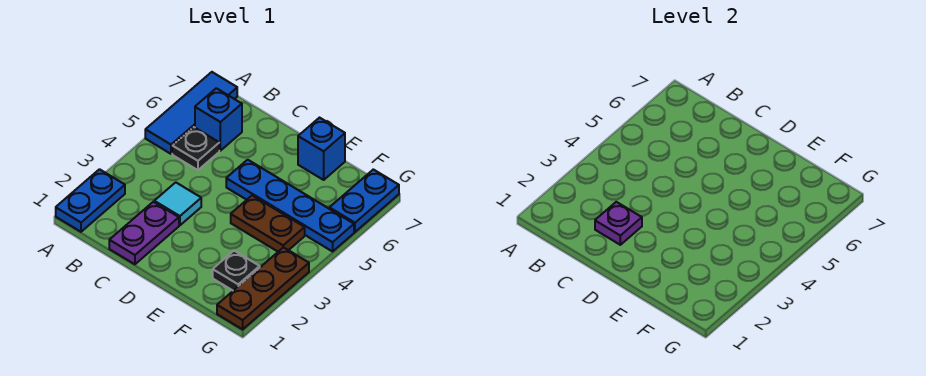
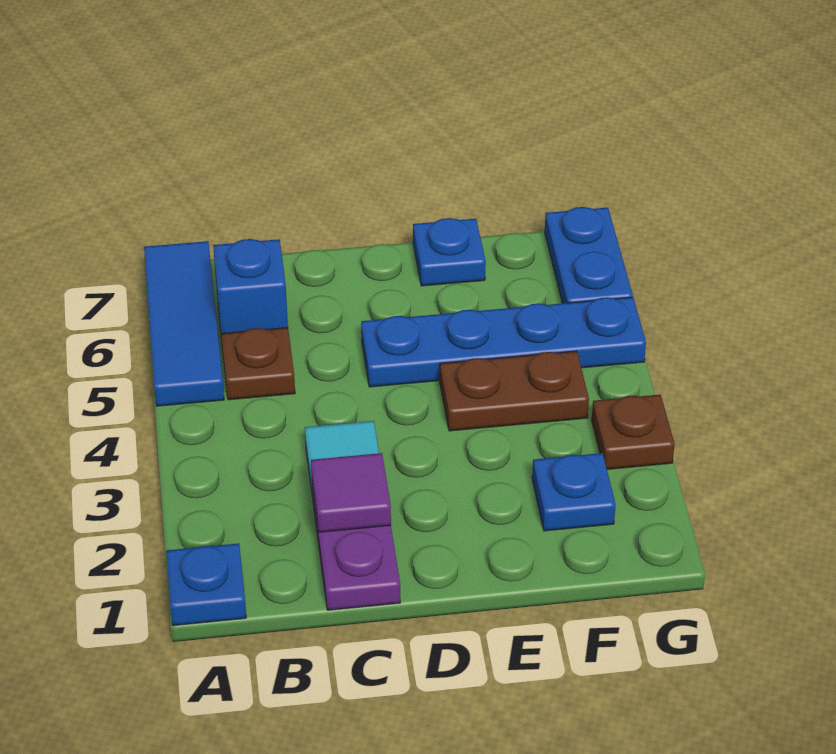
blue plate A1:A2 level 1 -> blue plate A1 level 1
black plate B5 level 1 -> brown plate B5 level 1
purple plate C2 level 2 -> purple tile C2 level 2
blue brick E7 level 1 -> blue plate E7 level 1
black plate F2 level 1 -> blue plate F2 level 1
brown plate G1:G3 level 1 -> brown plate G3 level 1

